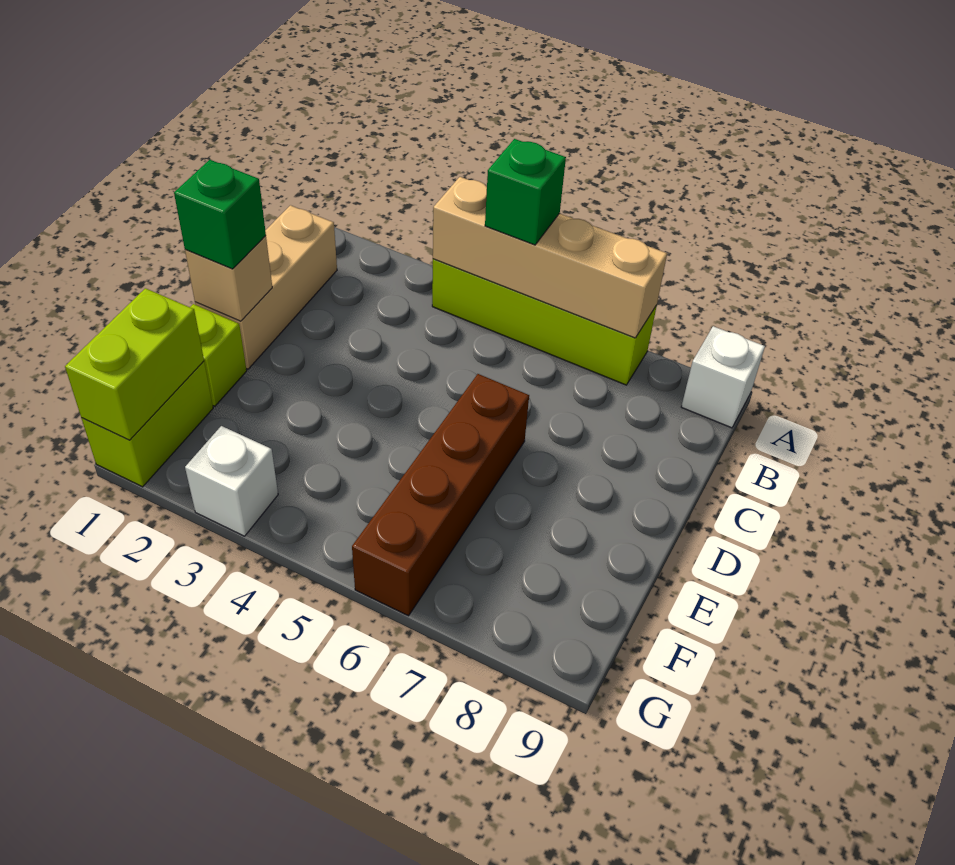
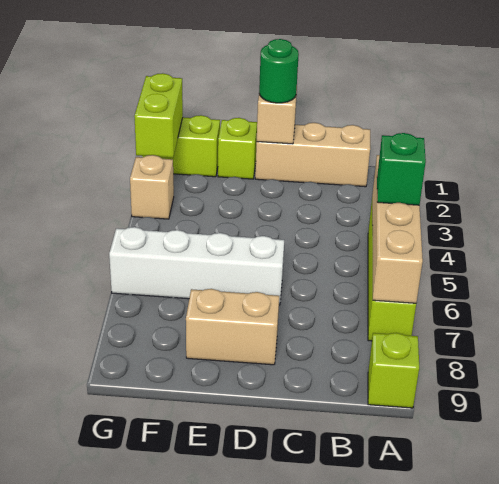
white brick A9 level 1 -> lime brick A9 level 1
green brick D1 level 3 -> green round brick D1 level 3
brown brick D6:G6 level 1 -> white brick D6:G6 level 1
none -> tan brick D8:E8 level 1
lime brick F1:G1 level 2 -> lime brick G1:G2 level 2
white brick G3 level 1 -> tan brick G3 level 1

